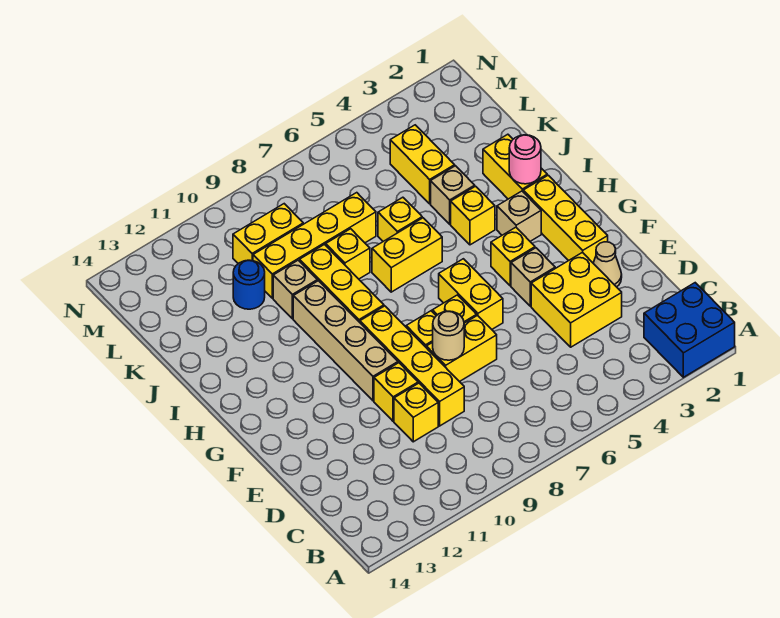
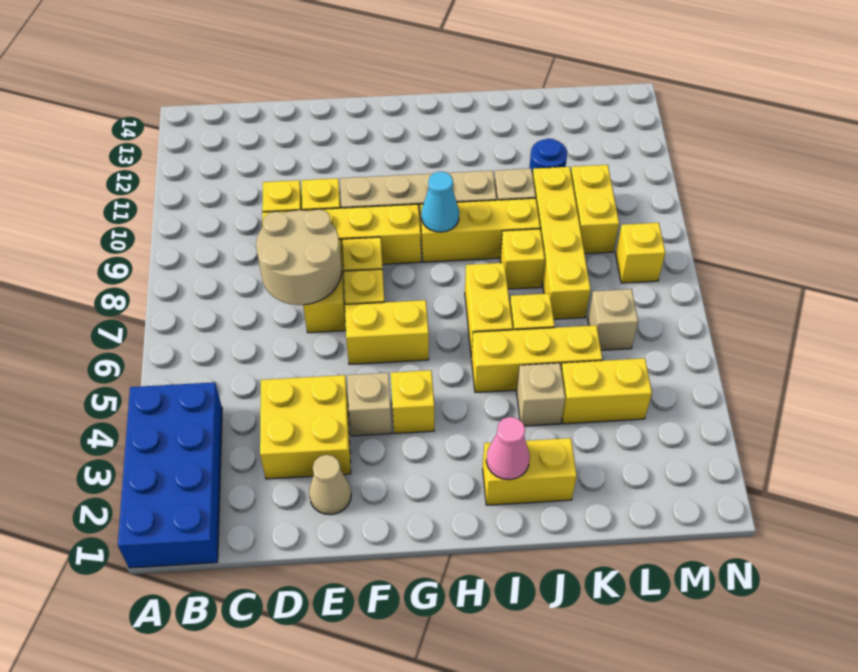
blue brick A1:B2 level 1 -> blue brick A1:B4 level 1
tan round brick E8 level 2 -> tan round brick D7:E8 level 2
yellow brick F2:H2 level 1 -> yellow brick I5:K5 level 1
tan brick H3 level 1 -> tan brick L6 level 1
none -> cyan cone H9 level 2
pink round brick I2 level 2 -> pink cone I2 level 2
yellow brick I4 level 1 -> yellow brick M8 level 1

